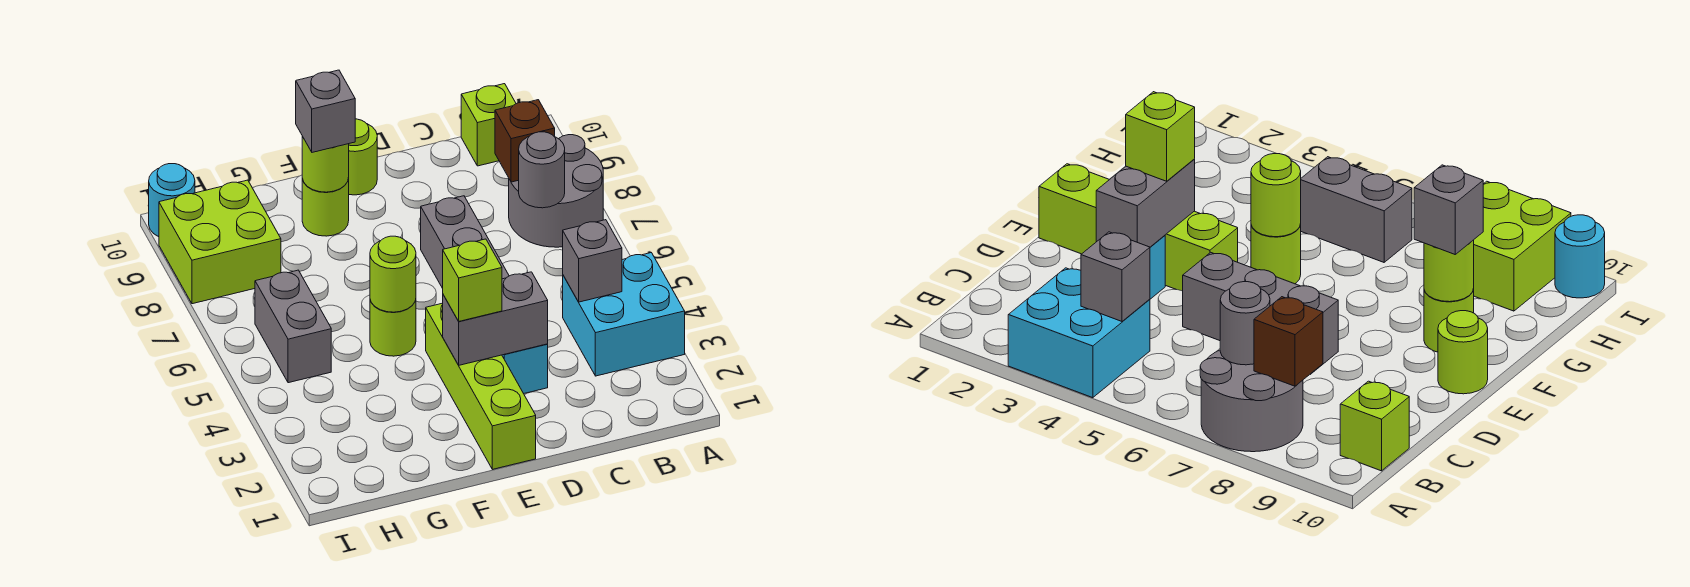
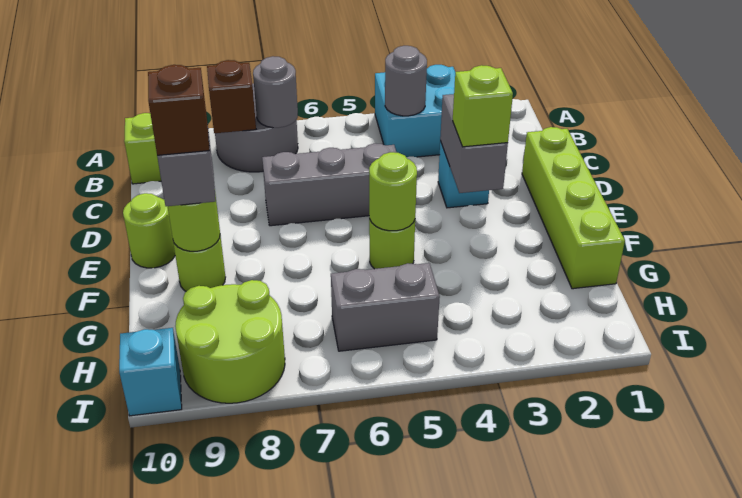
grey brick B4 level 2 -> grey round brick B4 level 2
lime brick E1:E4 level 1 -> lime brick D1:G1 level 1
none -> brown brick F9 level 4
lime brick H8:I9 level 1 -> lime round brick H8:I9 level 1
cyan round brick I10 level 1 -> cyan brick I10 level 1

